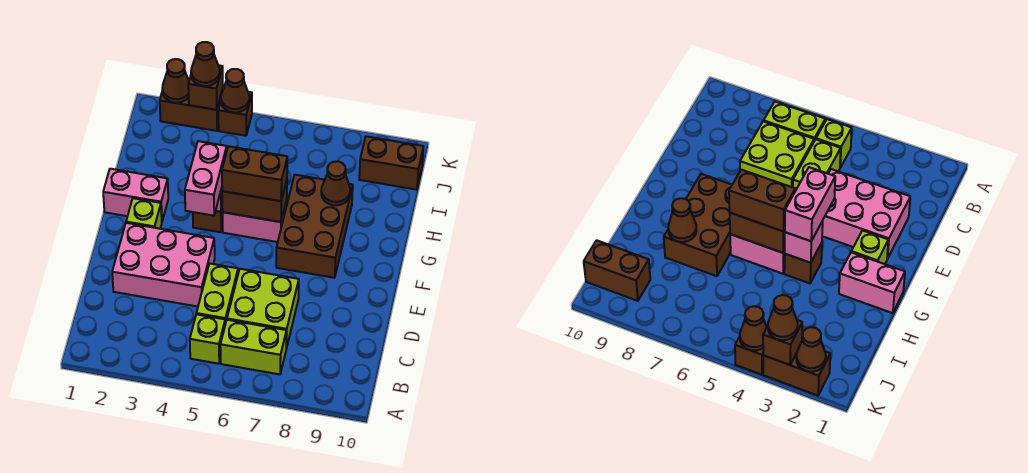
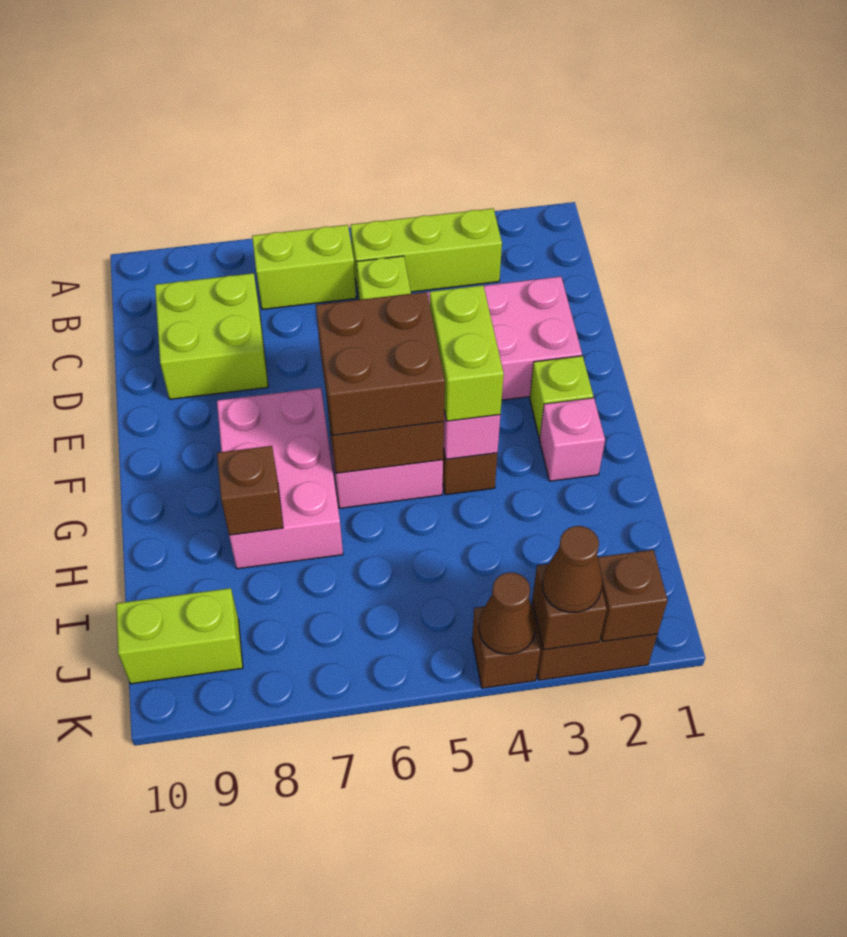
lime brick B5 level 1 -> lime brick B3:B5 level 1
lime brick C6:D7 level 1 -> lime brick C8:D9 level 1
pink brick F4:G4 level 3 -> lime brick F4:G4 level 3
brown brick F7:H8 level 1 -> pink brick F7:H8 level 1
pink brick G1:G2 level 1 -> pink brick G2 level 1
brown brick G5:G6 level 3 -> brown brick F5:G6 level 3
brown cone H8 level 2 -> brown brick H8 level 2
brown brick J9:J10 level 1 -> lime brick J9:J10 level 1
brown cone K2 level 2 -> brown brick K2 level 2

